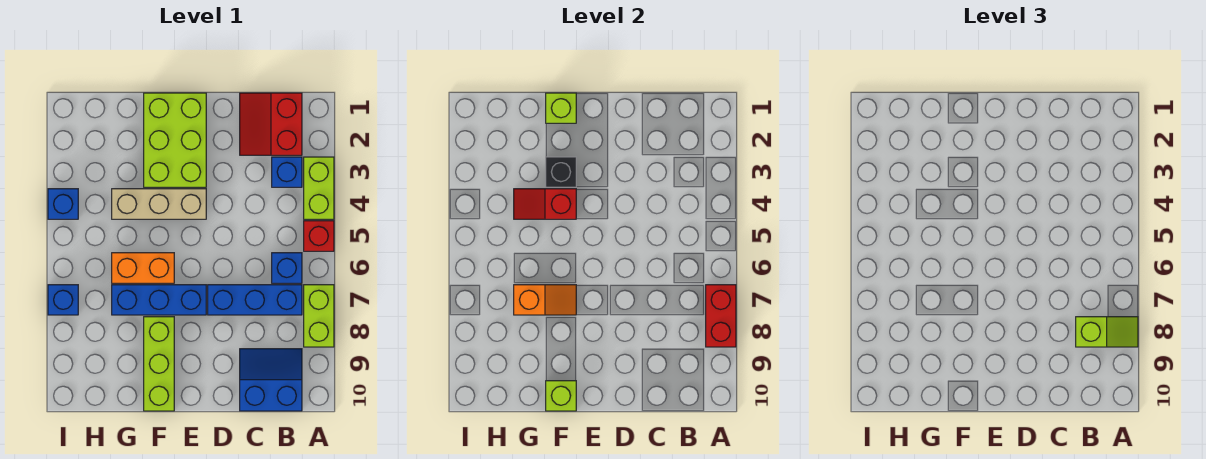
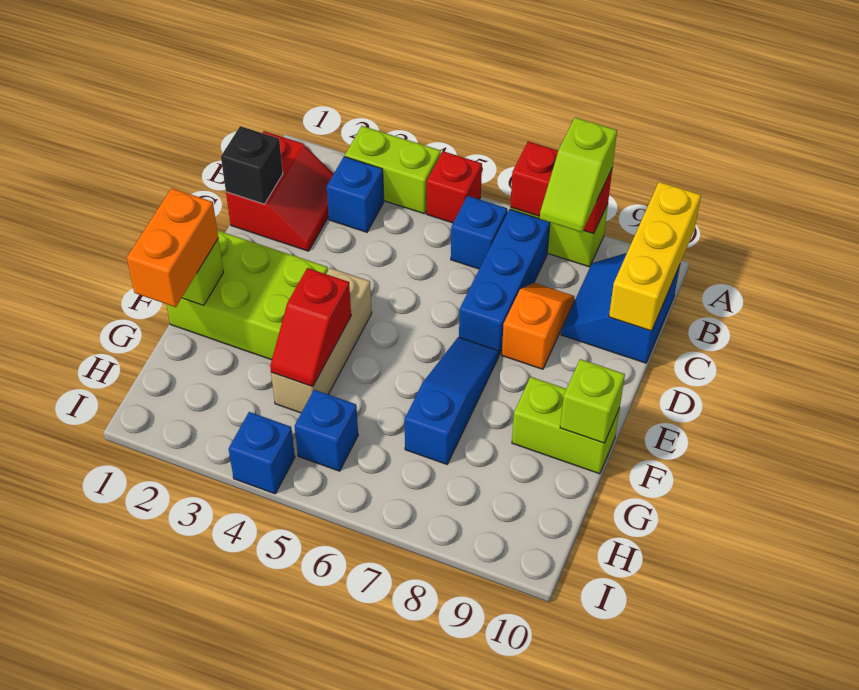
lime slope A8:B8 level 3 top B -> lime slope A8:B8 level 3 top A
none -> yellow brick A10:C10 level 2
red slope B1:C2 level 1 top B -> red slope B1:C2 level 1 top 1
blue brick E7:G7 level 1 -> blue slope E7:G7 level 1 top G
black brick F3 level 2 -> black brick C1 level 2
orange brick F6:G6 level 1 -> orange brick F1:G1 level 3
orange slope F7:G7 level 2 top G -> orange slope C8:D8 level 1 top D
lime brick F8:F10 level 1 -> lime brick F9:F10 level 1
blue brick I7 level 1 -> blue brick H5 level 1

